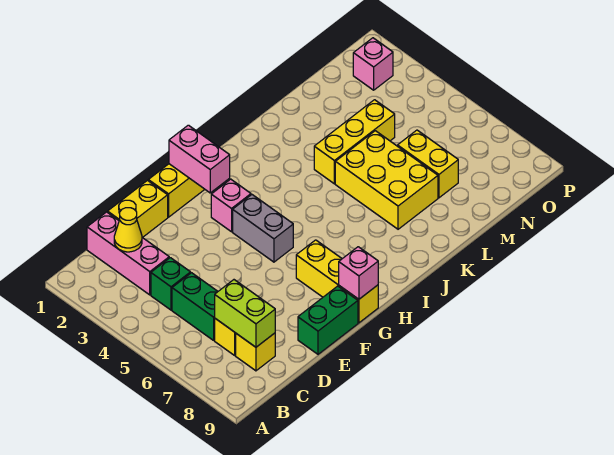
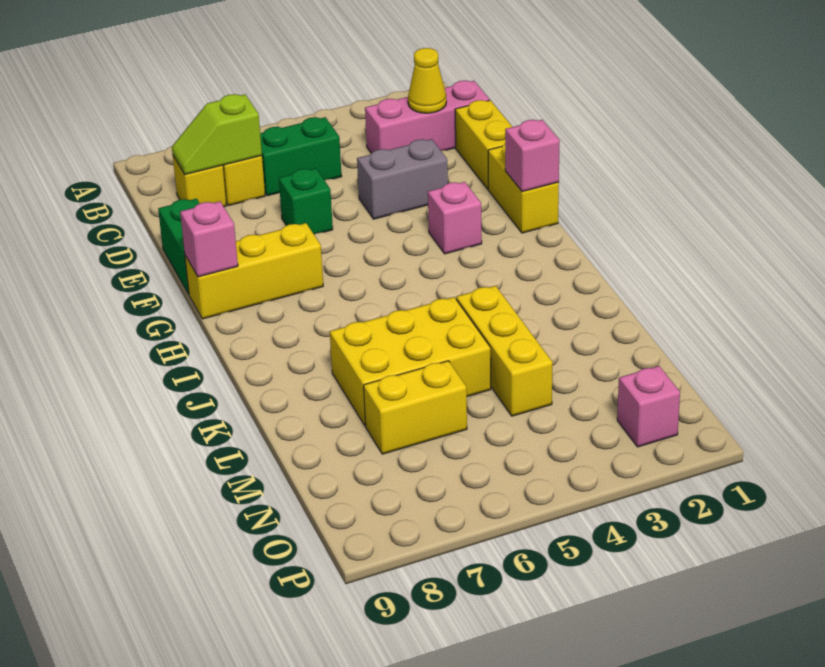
green brick C4 level 1 -> green brick E6 level 1
lime brick C7:C8 level 2 -> lime slope C7:C8 level 2 top 7
pink brick G1:G2 level 2 -> pink brick G1 level 2
grey brick G4:G5 level 1 -> grey brick E3:E4 level 1

